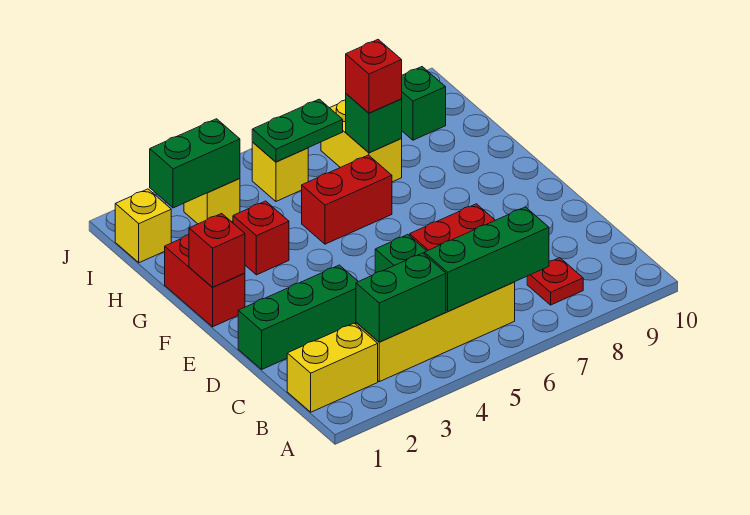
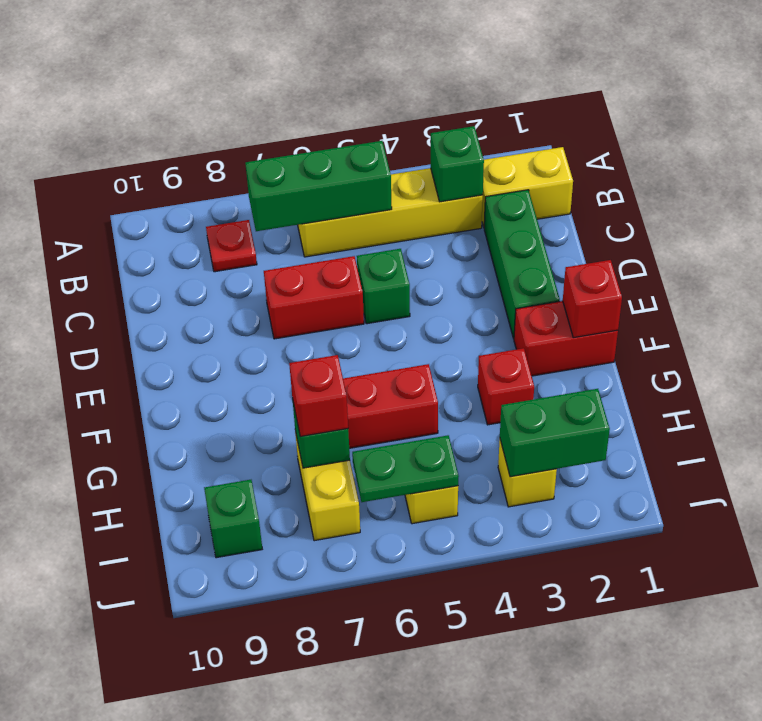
green brick B3:B4 level 2 -> green brick B3 level 2
green brick D1:D3 level 1 -> green brick C2:E2 level 1
red brick F1:G1 level 1 -> red brick F1:F2 level 1
yellow brick I1 level 1 -> none

